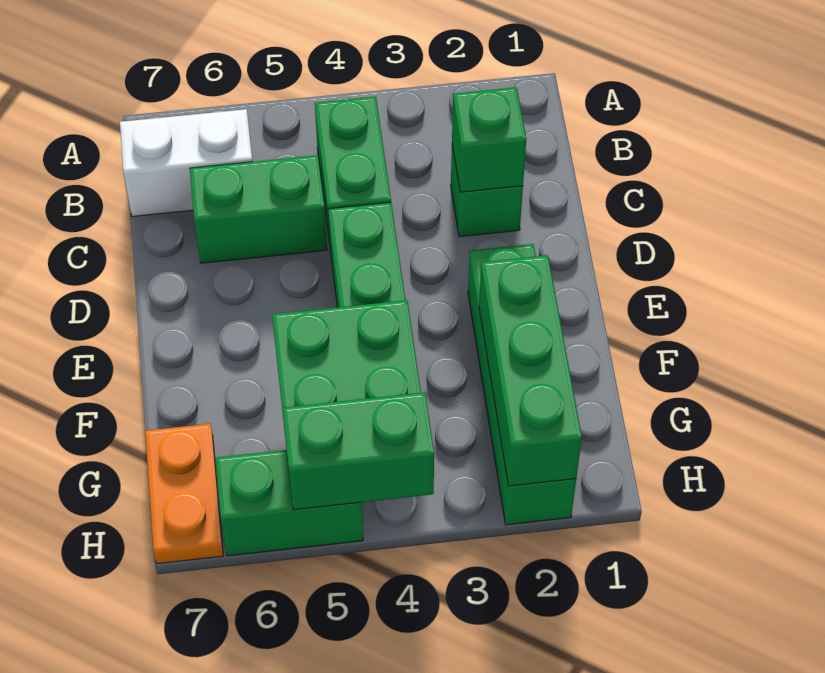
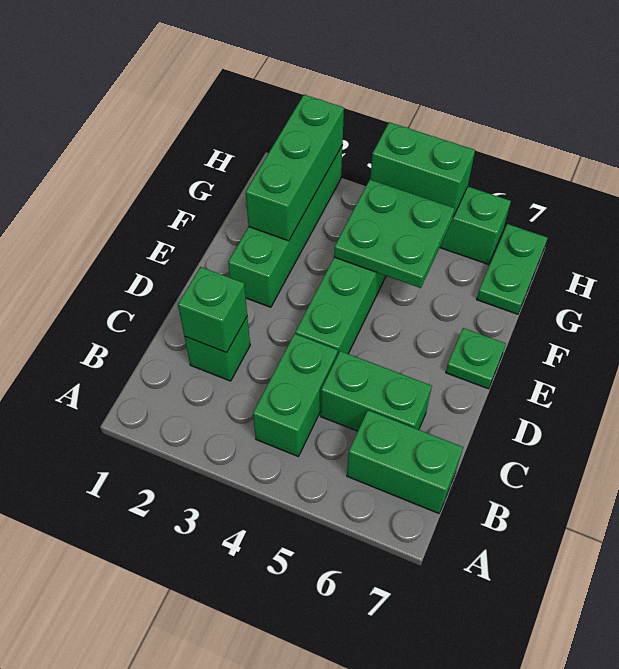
white brick B6:B7 level 1 -> green brick B6:B7 level 1
none -> green plate E7 level 1
orange plate G7:H7 level 1 -> green plate G7:H7 level 1

